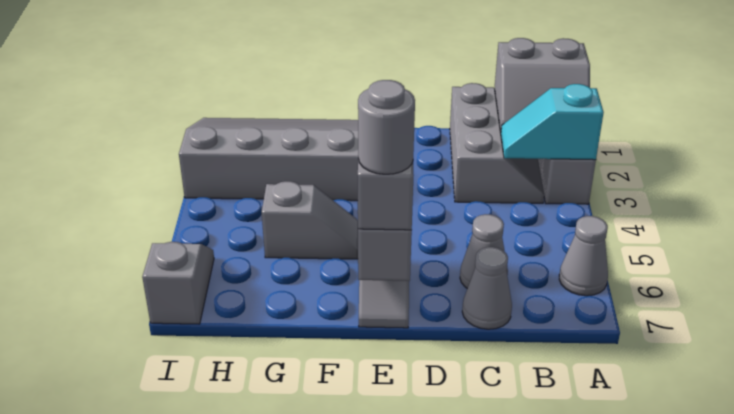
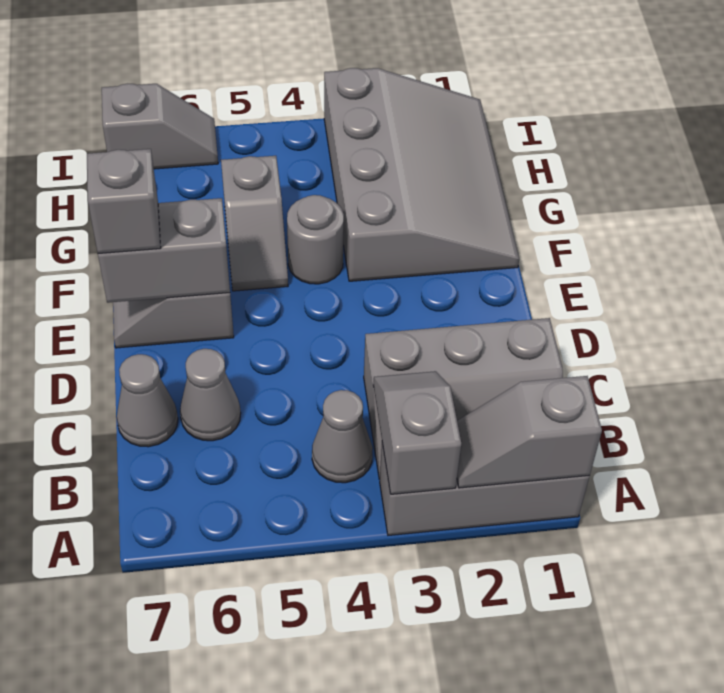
grey slope A1:B2 level 2 top 1 -> grey slope A1:A2 level 2 top 1
cyan slope A3:B3 level 2 top A -> grey slope A3:B3 level 2 top A
grey cone A6 level 1 -> grey cone B4 level 1
grey round brick E7 level 4 -> grey round brick F4 level 1

